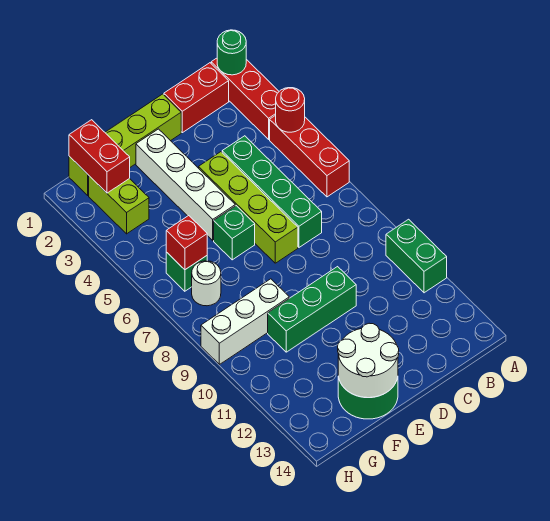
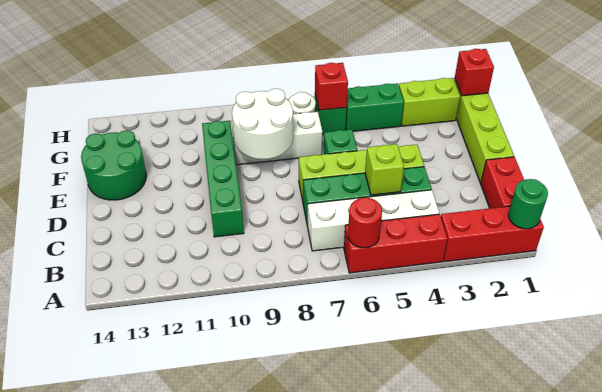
red round brick A4 level 2 -> red round brick A6 level 2
green brick A10:A11 level 1 -> green brick G4:G5 level 1
none -> lime brick C5 level 2
green brick D10:F10 level 1 -> green brick C10:F10 level 1
white brick E2:E5 level 1 -> white brick B4:B7 level 1
white round brick E13:F14 level 2 -> white round brick E8:F9 level 2
white brick F9:H9 level 1 -> white brick F7:F9 level 1
red brick G1:G2 level 2 -> red brick G1 level 2

